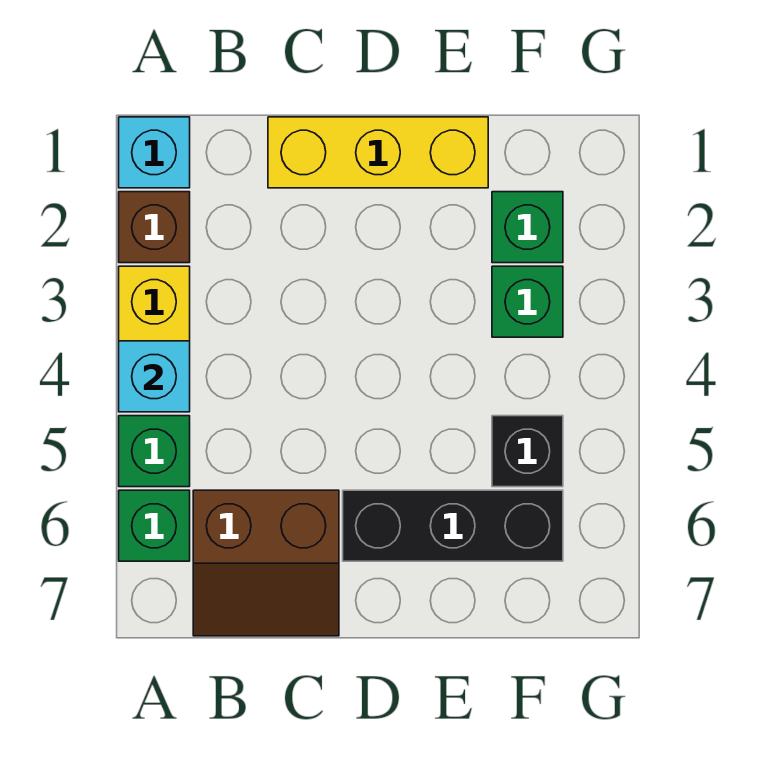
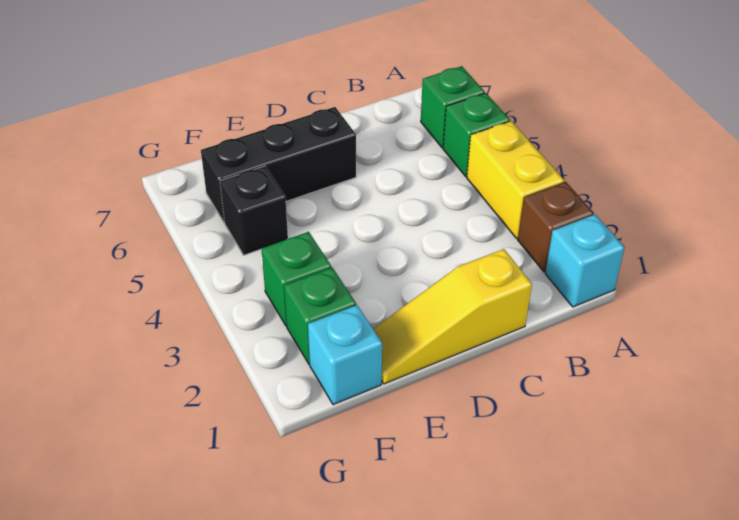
cyan brick A4 level 2 -> cyan brick F1 level 1
brown slope B6:C7 level 1 top 6 -> none
yellow brick C1:E1 level 1 -> yellow slope C1:E1 level 1 top C

